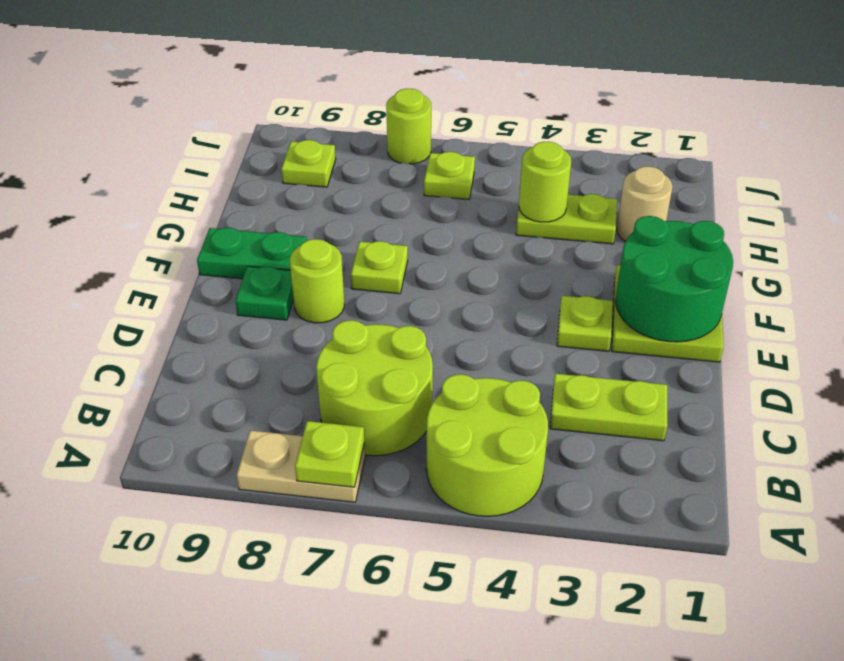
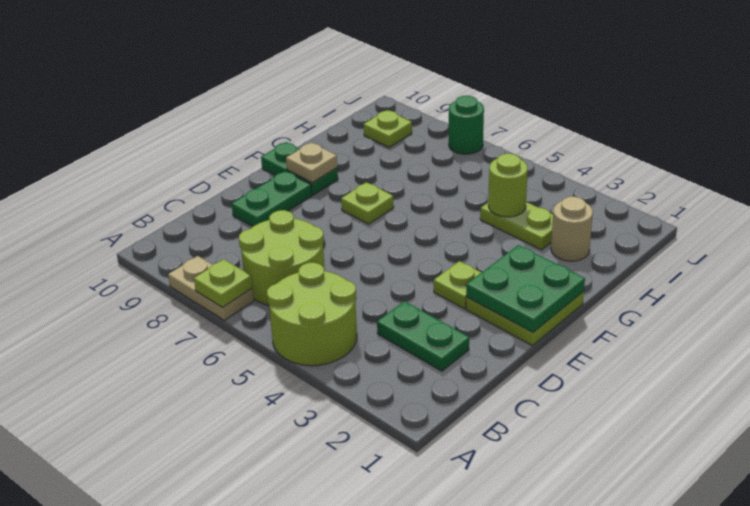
lime plate C2:C3 level 1 -> green plate C2:C3 level 1
green round brick E1:F2 level 2 -> green plate E1:F2 level 2
lime round brick E8 level 1 -> none
green plate E9 level 1 -> green plate D9:E9 level 1
none -> tan plate F9 level 2
lime plate I6 level 1 -> none
lime round brick J7 level 1 -> green round brick J7 level 1

